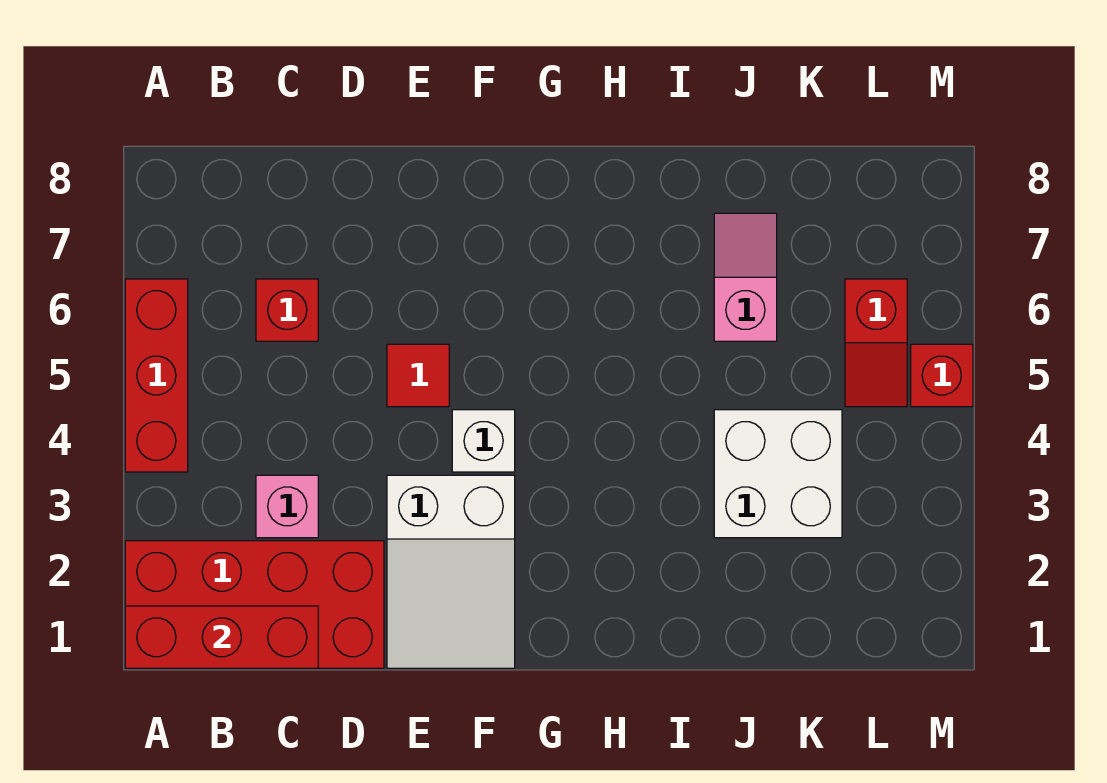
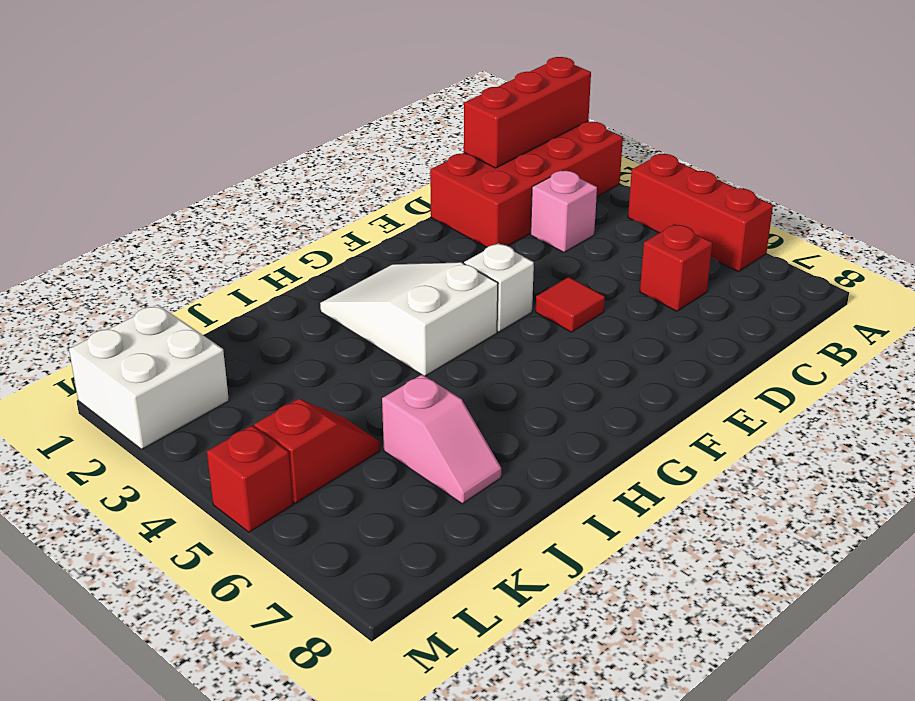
white slope E1:F3 level 1 top 3 -> white slope G2:H4 level 1 top 4
white brick J3:K4 level 1 -> white brick L1:M2 level 1
red slope L5:L6 level 1 top 6 -> red slope K5:L5 level 1 top L

